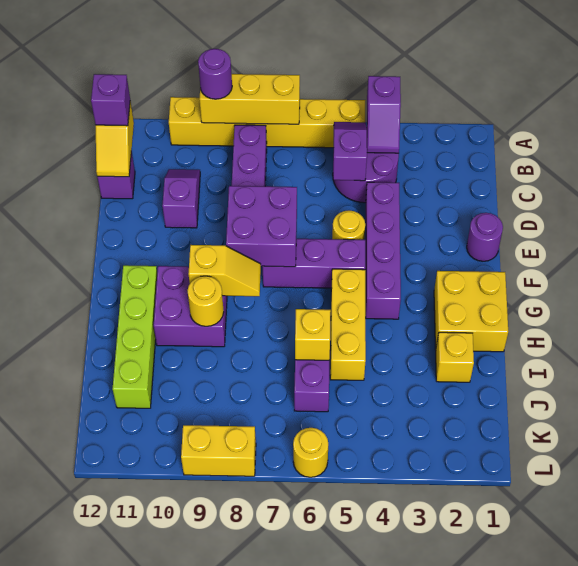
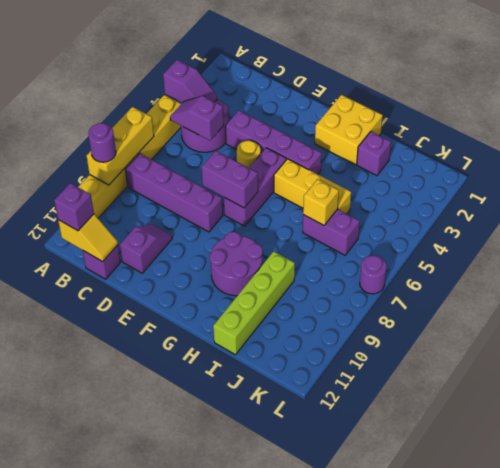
purple slope C10:D10 level 1 top D -> purple slope D10:D11 level 1 top 11
purple round brick E1 level 1 -> purple round brick L7 level 1
purple brick E7:F8 level 2 -> purple brick E7:F7 level 2
yellow slope G8:G9 level 2 top 9 -> none
purple brick G9:H10 level 1 -> purple round brick G9:H10 level 1
lime brick G11:J11 level 1 -> lime brick I9:I12 level 1
yellow round brick H9 level 2 -> none
yellow brick I2 level 1 -> purple brick I2 level 1
yellow round brick L6 level 1 -> none
yellow brick L8:L9 level 1 -> none

